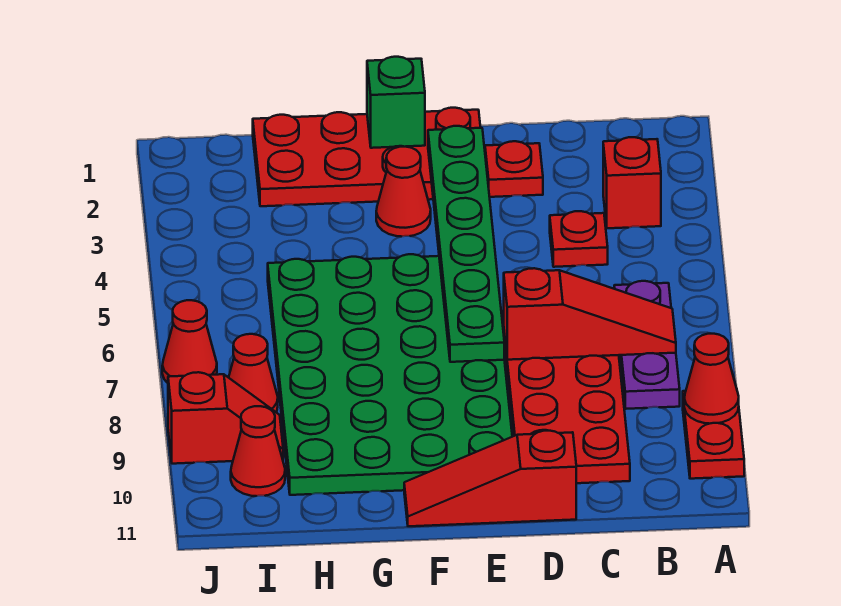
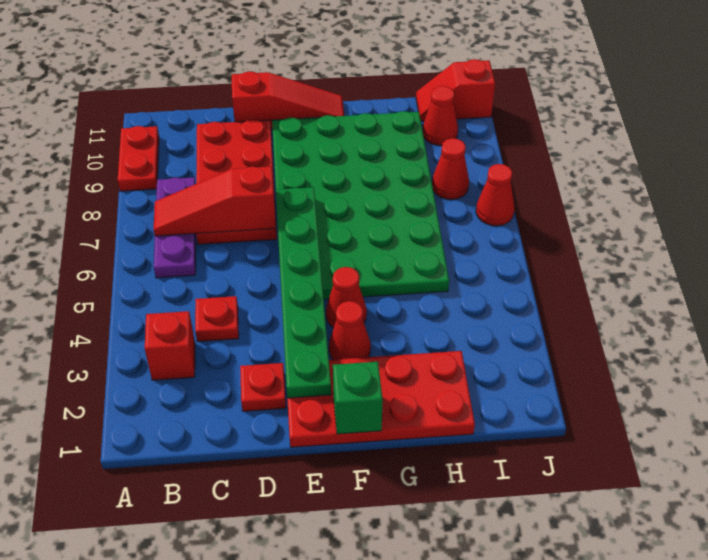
red cone A9 level 2 -> red cone F4 level 1
red slope I9:J9 level 1 top J -> red slope I11:J11 level 1 top J

